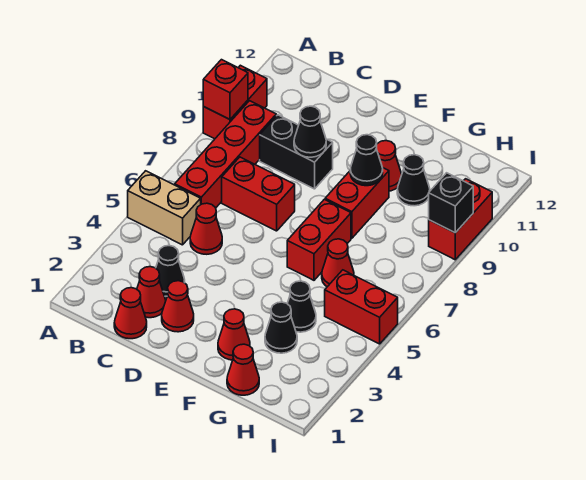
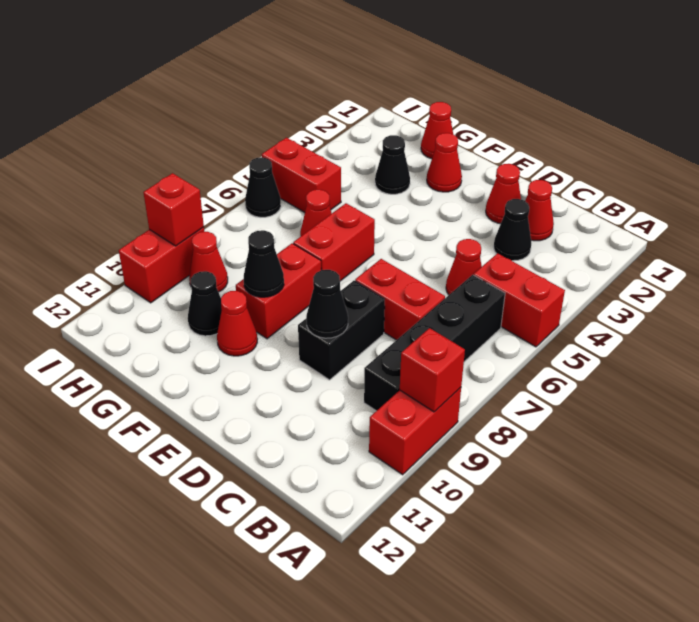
tan brick A5:B5 level 1 -> red brick A5:B5 level 1
red brick B6:B9 level 1 -> black brick B6:B9 level 1
red cone C1 level 1 -> red cone H9 level 1
black brick C9:D9 level 1 -> black brick D8:D9 level 1
black cone G4 level 1 -> black cone I6 level 1
black brick I9 level 2 -> red brick I9 level 2

